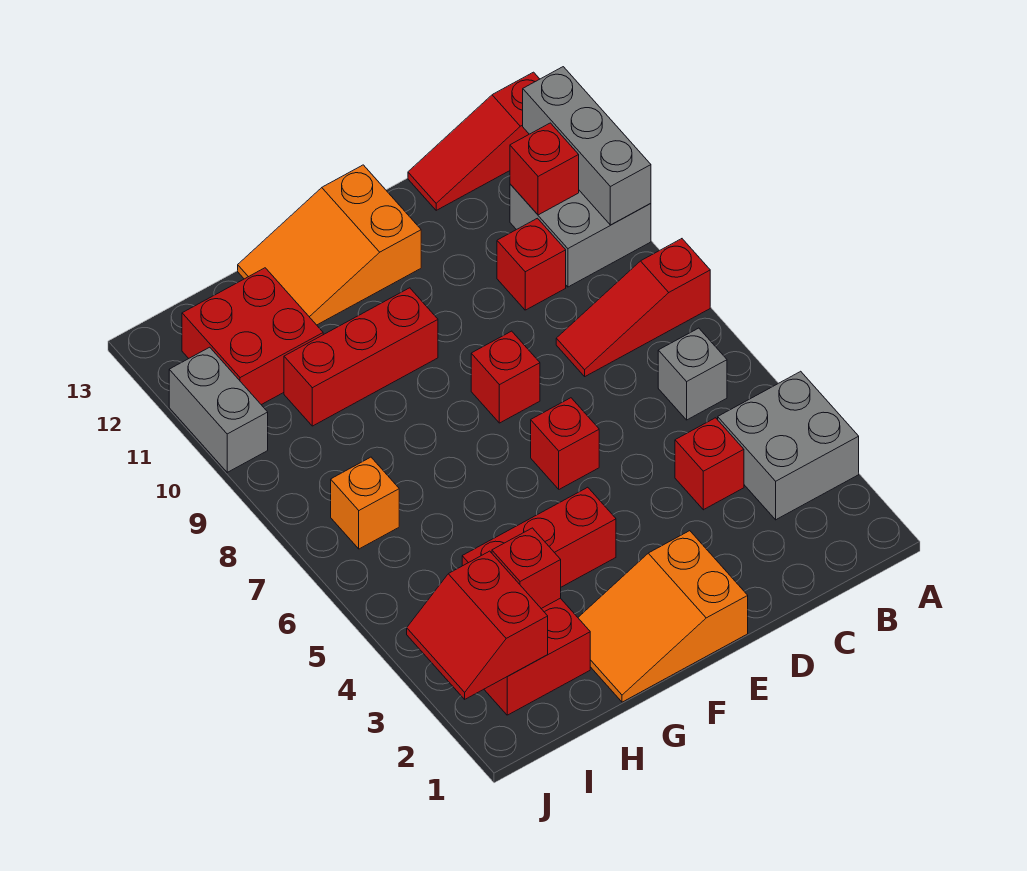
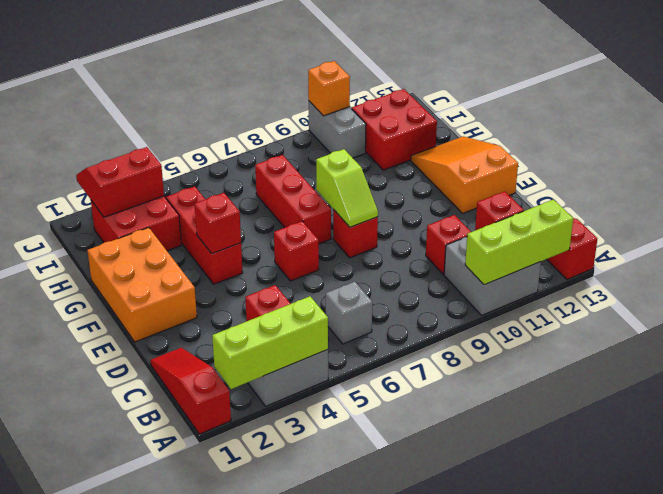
none -> lime brick A2:A4 level 2
red slope A8:C8 level 1 top A -> red slope A1:C1 level 1 top A
grey brick A10:A12 level 2 -> lime brick A10:A12 level 2
orange slope E1:G2 level 1 top E -> orange brick E1:G2 level 1
none -> lime slope E8:F8 level 2 top F
red brick F10:H10 level 1 -> red brick F7:H7 level 1
red brick H3 level 2 -> red brick F4 level 2
orange brick I7 level 1 -> orange brick J10 level 2
grey brick J10:J11 level 1 -> grey brick I10:J10 level 1

